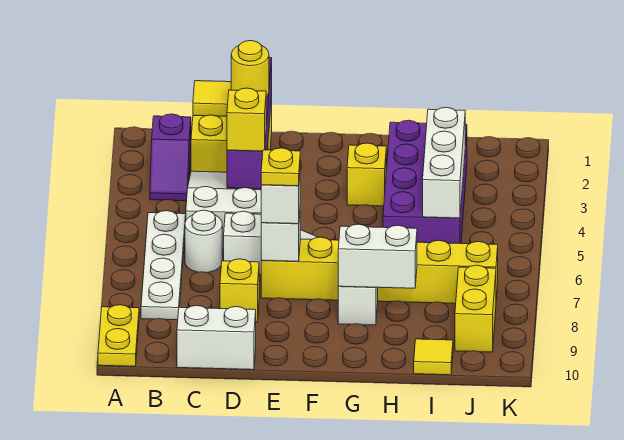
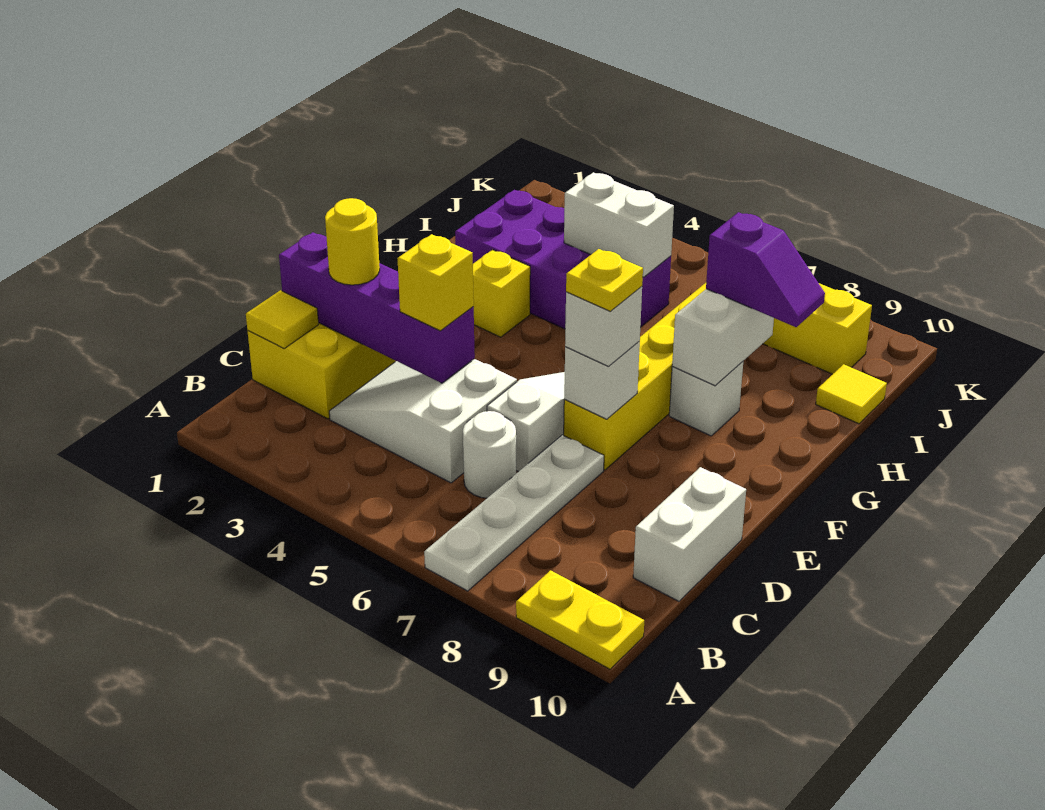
purple slope B2:B3 level 1 top 2 -> purple slope H8:H9 level 3 top 8
white plate B5:B8 level 1 -> white plate A7:D7 level 1
yellow brick D8 level 1 -> none
white brick I3:I5 level 2 -> white brick I4:I5 level 2

